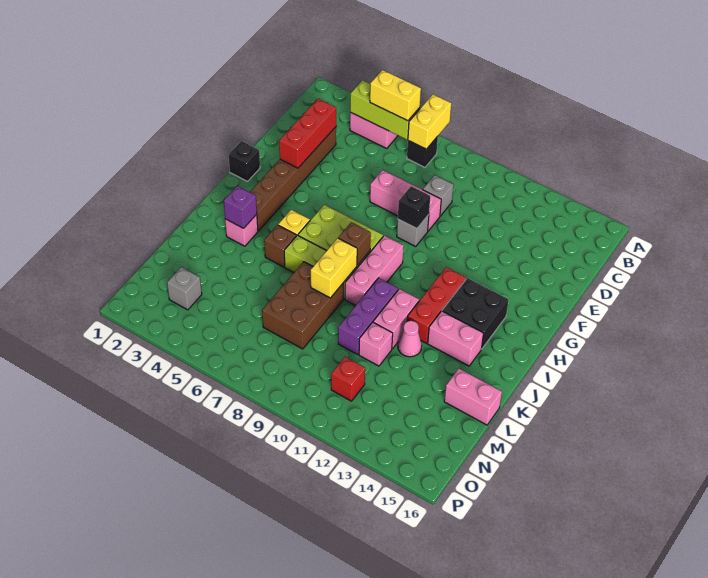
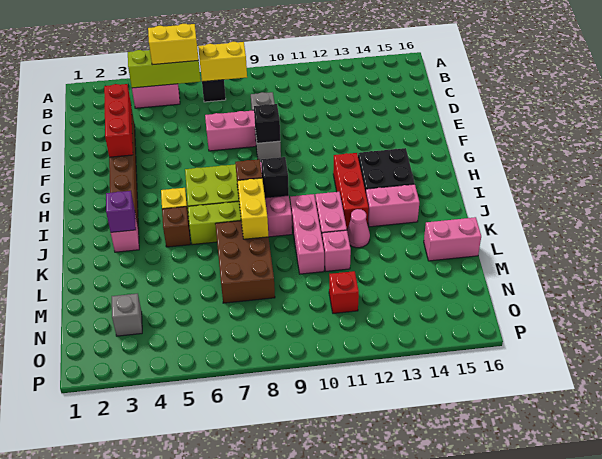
yellow brick A7:B7 level 2 -> yellow brick B7:B8 level 2
black brick G1 level 1 -> black brick I9 level 2
purple brick J10:L10 level 1 -> pink brick J10:L10 level 1

